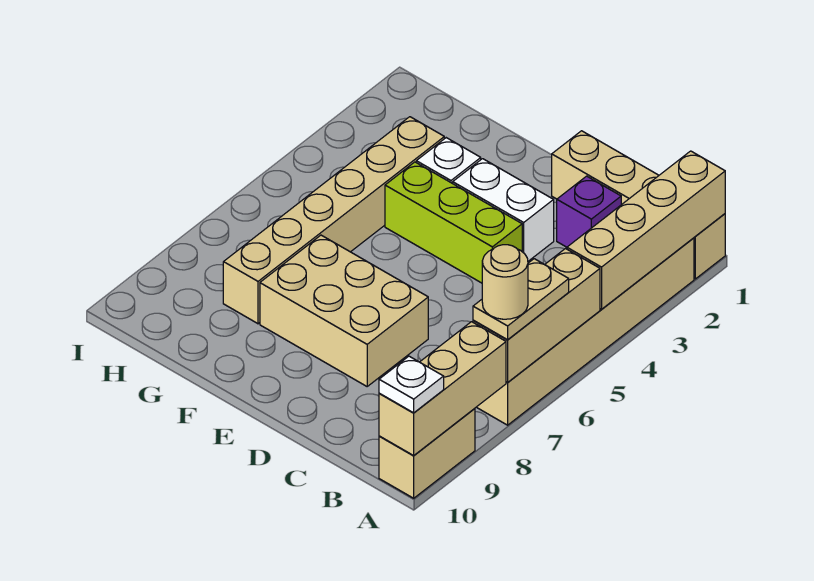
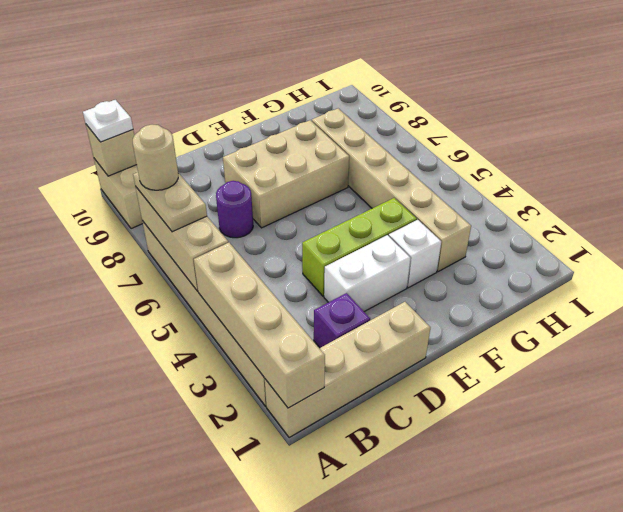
tan brick A8:A10 level 2 -> tan brick A10 level 2
none -> purple round brick C7 level 1

